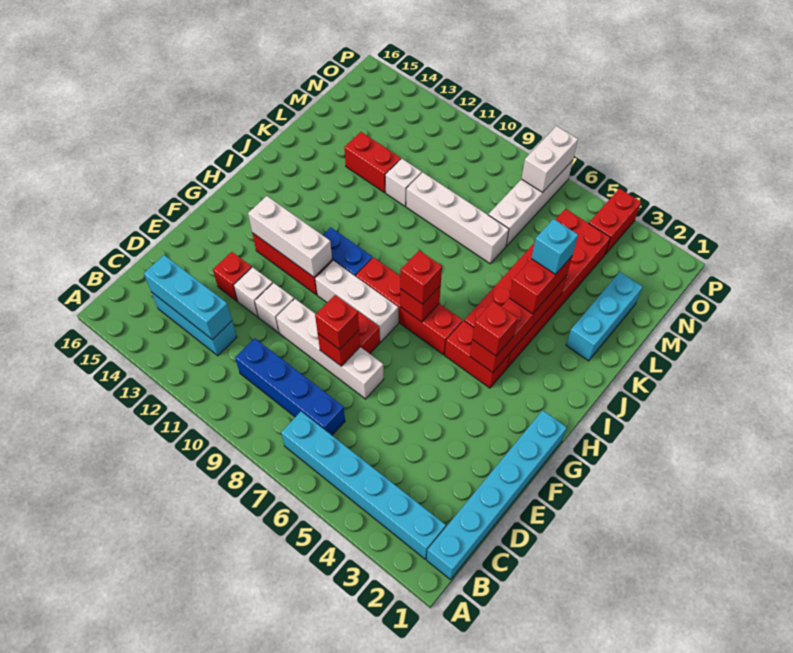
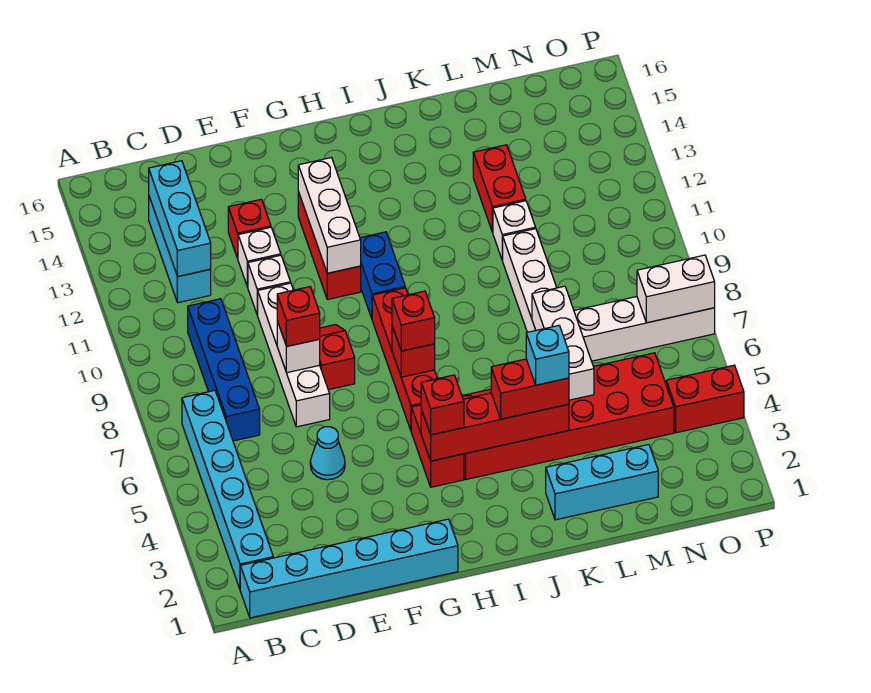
none -> cyan cone E5 level 1
red brick E8 level 2 -> white brick E8 level 2
white brick G8:G10 level 1 -> white brick L5:L7 level 2

